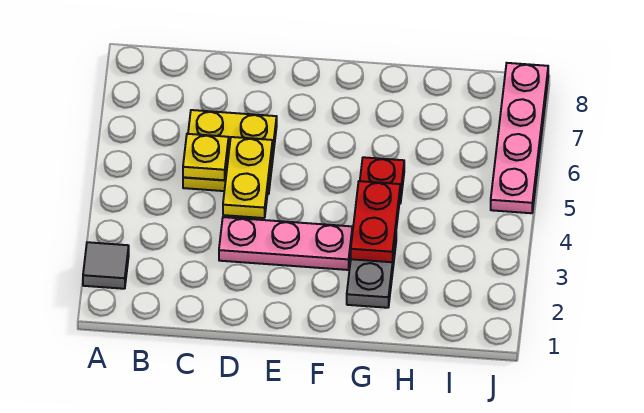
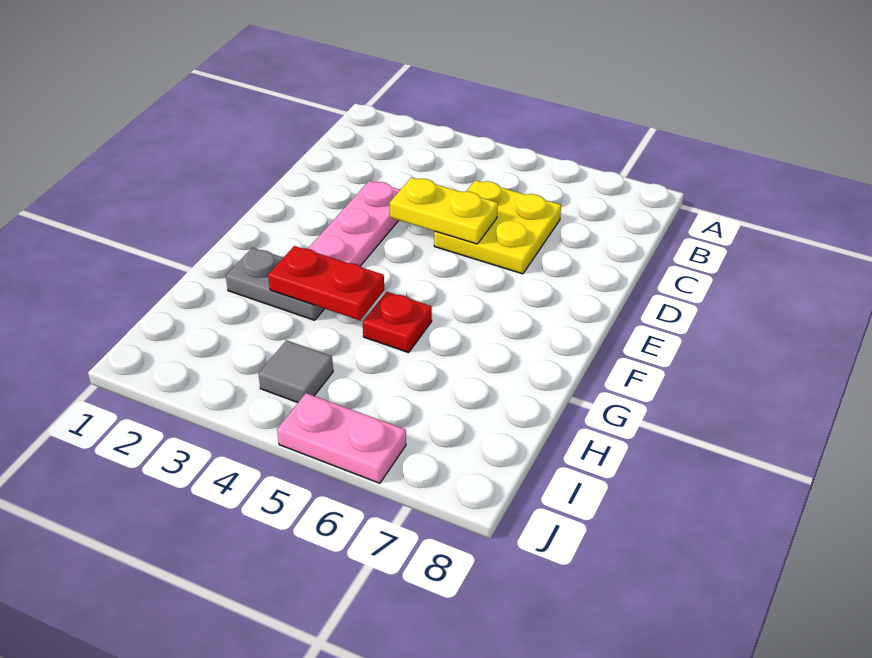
grey tile A2 level 1 -> grey tile I4 level 1
yellow plate C5 level 2 -> none
pink plate J5:J8 level 1 -> pink plate J5:J6 level 1

